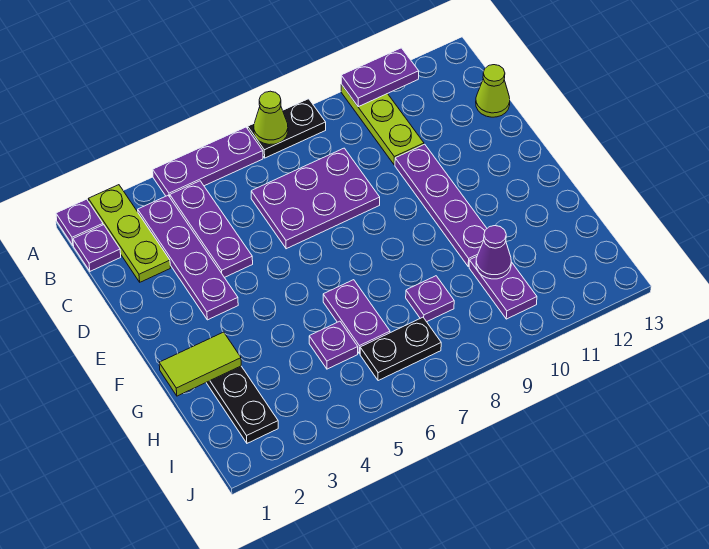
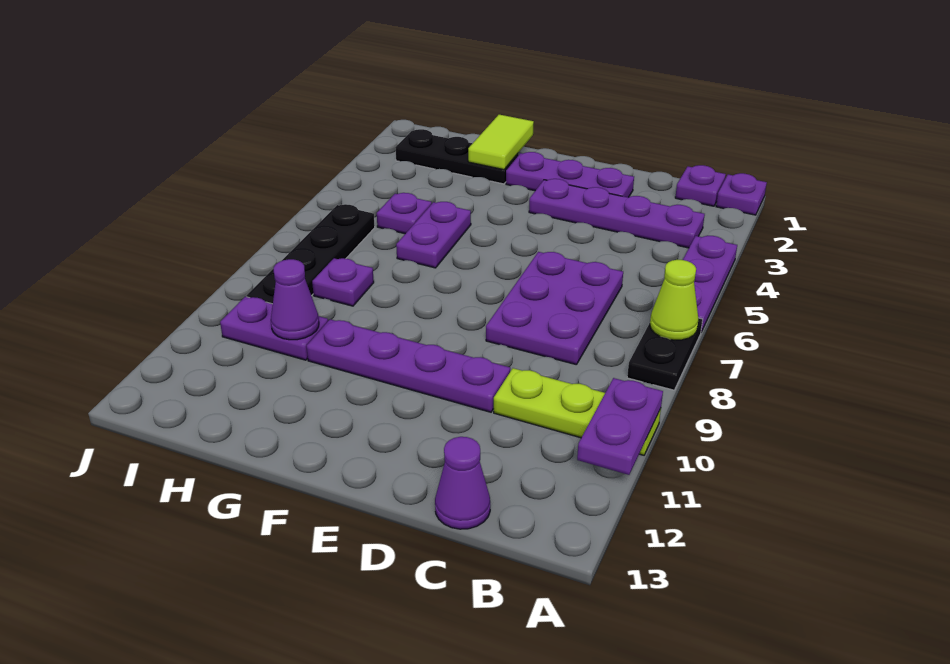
lime plate A2:C2 level 1 -> none
purple plate B4:D4 level 1 -> purple plate D2:F2 level 1
lime cone C13 level 1 -> purple cone C13 level 1
purple plate G6:H6 level 1 -> purple plate G5:G6 level 1
black plate I6:I7 level 1 -> black plate I6:I9 level 1

